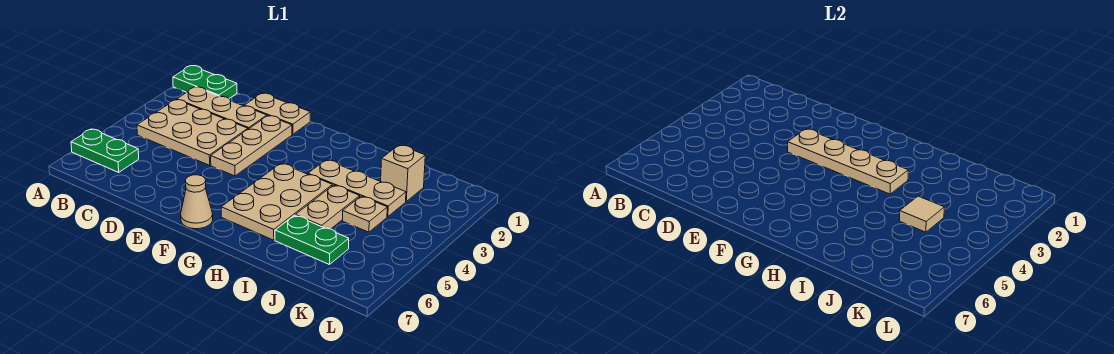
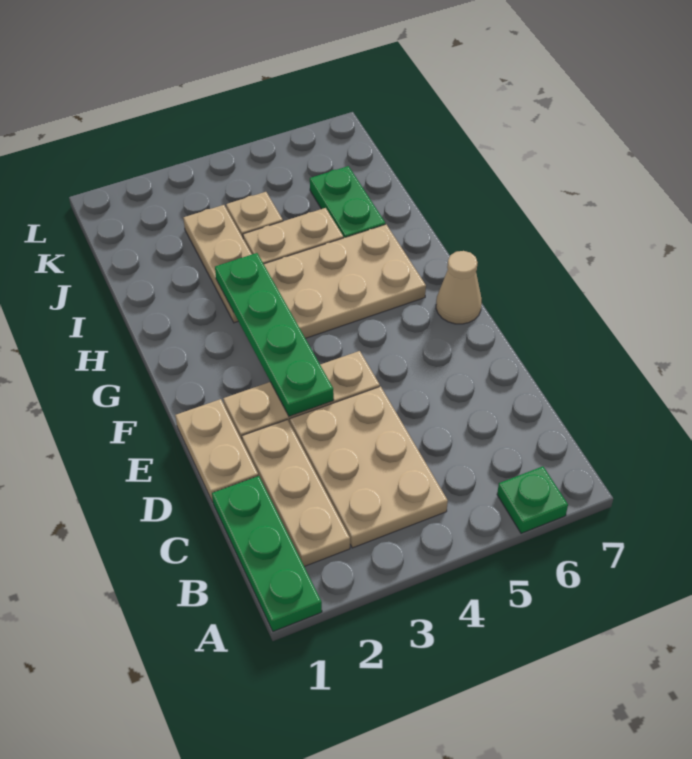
green plate A1:B1 level 1 -> green plate A1:C1 level 1
green plate A6:B6 level 1 -> green plate A6 level 1
tan plate E3:H3 level 2 -> green plate E3:H3 level 2
tan brick J2 level 1 -> none
tan tile J4 level 2 -> none

